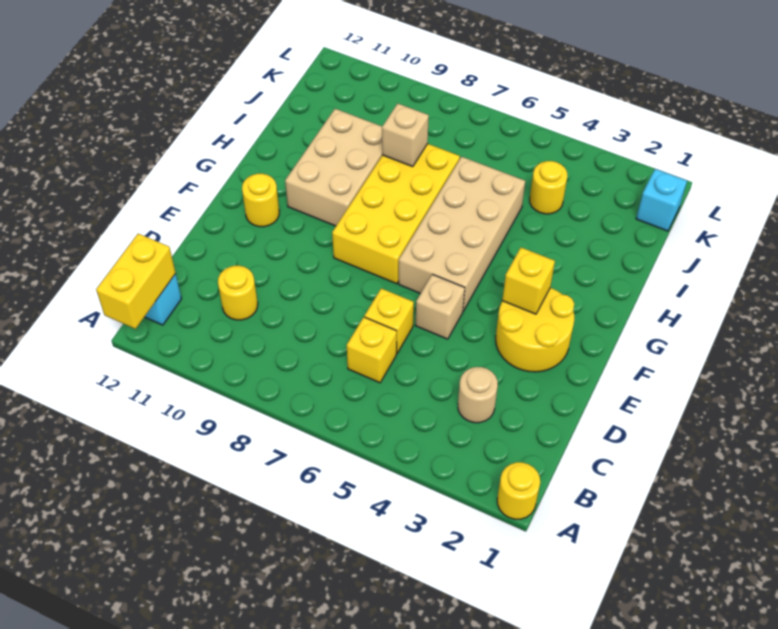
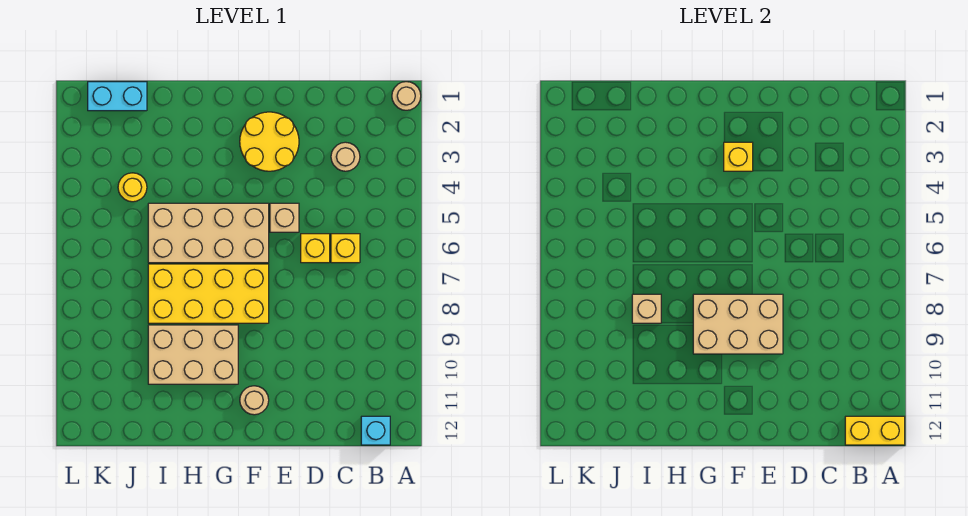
yellow round brick A1 level 1 -> tan round brick A1 level 1
yellow round brick C10 level 1 -> none
none -> tan brick E8:G9 level 2
yellow round brick F11 level 1 -> tan round brick F11 level 1
cyan brick K1 level 1 -> cyan brick J1:K1 level 1

